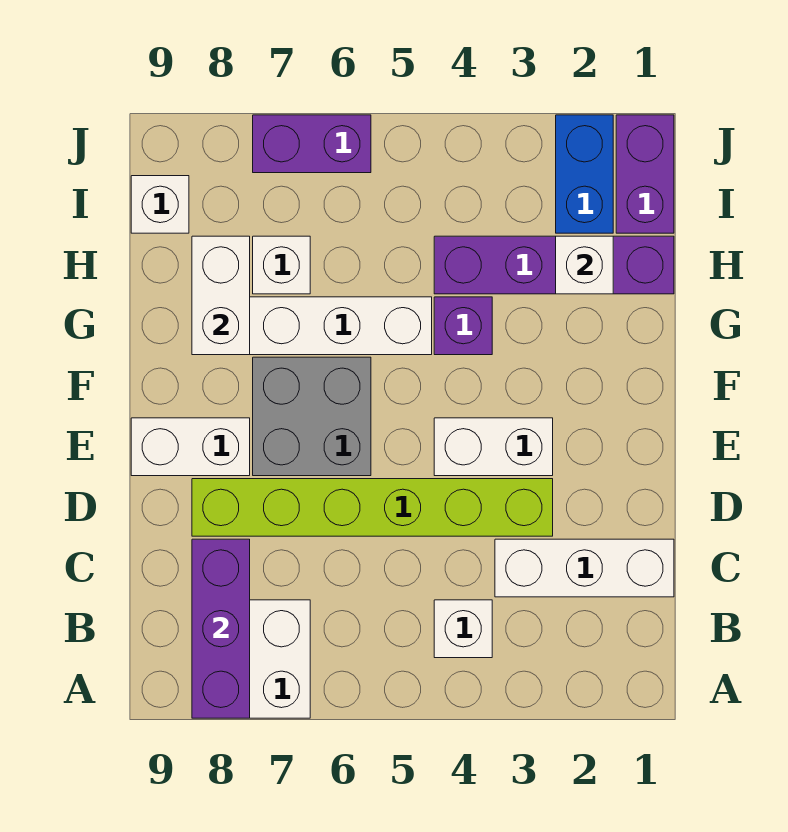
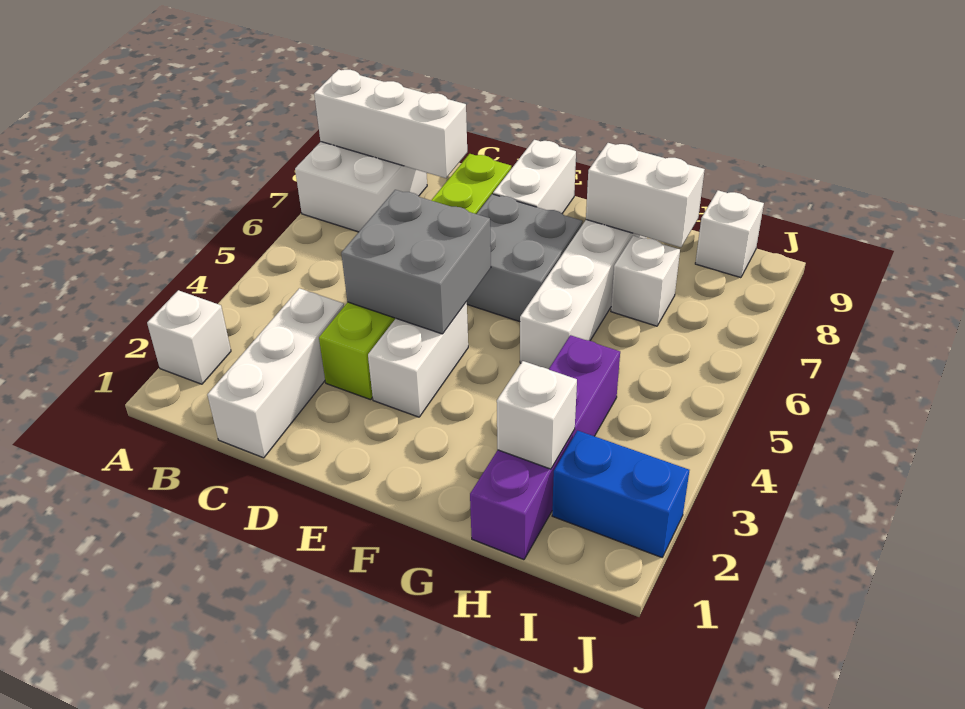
purple brick A8:C8 level 2 -> white brick A8:C8 level 2
white brick B4 level 1 -> white brick A2 level 1
none -> grey brick D4:E5 level 2
purple brick G4 level 1 -> none
purple brick I1:J1 level 1 -> none
purple brick J6:J7 level 1 -> none

